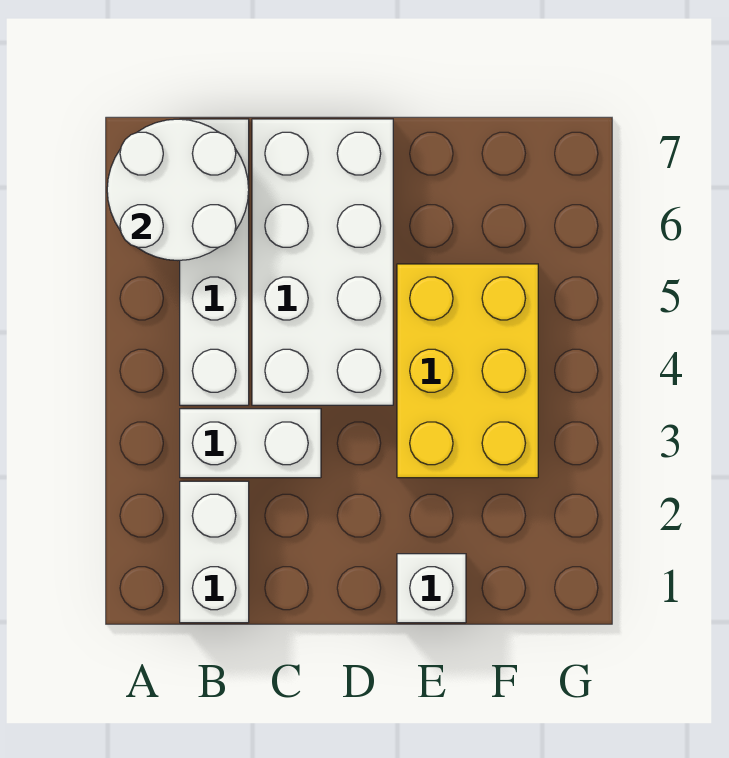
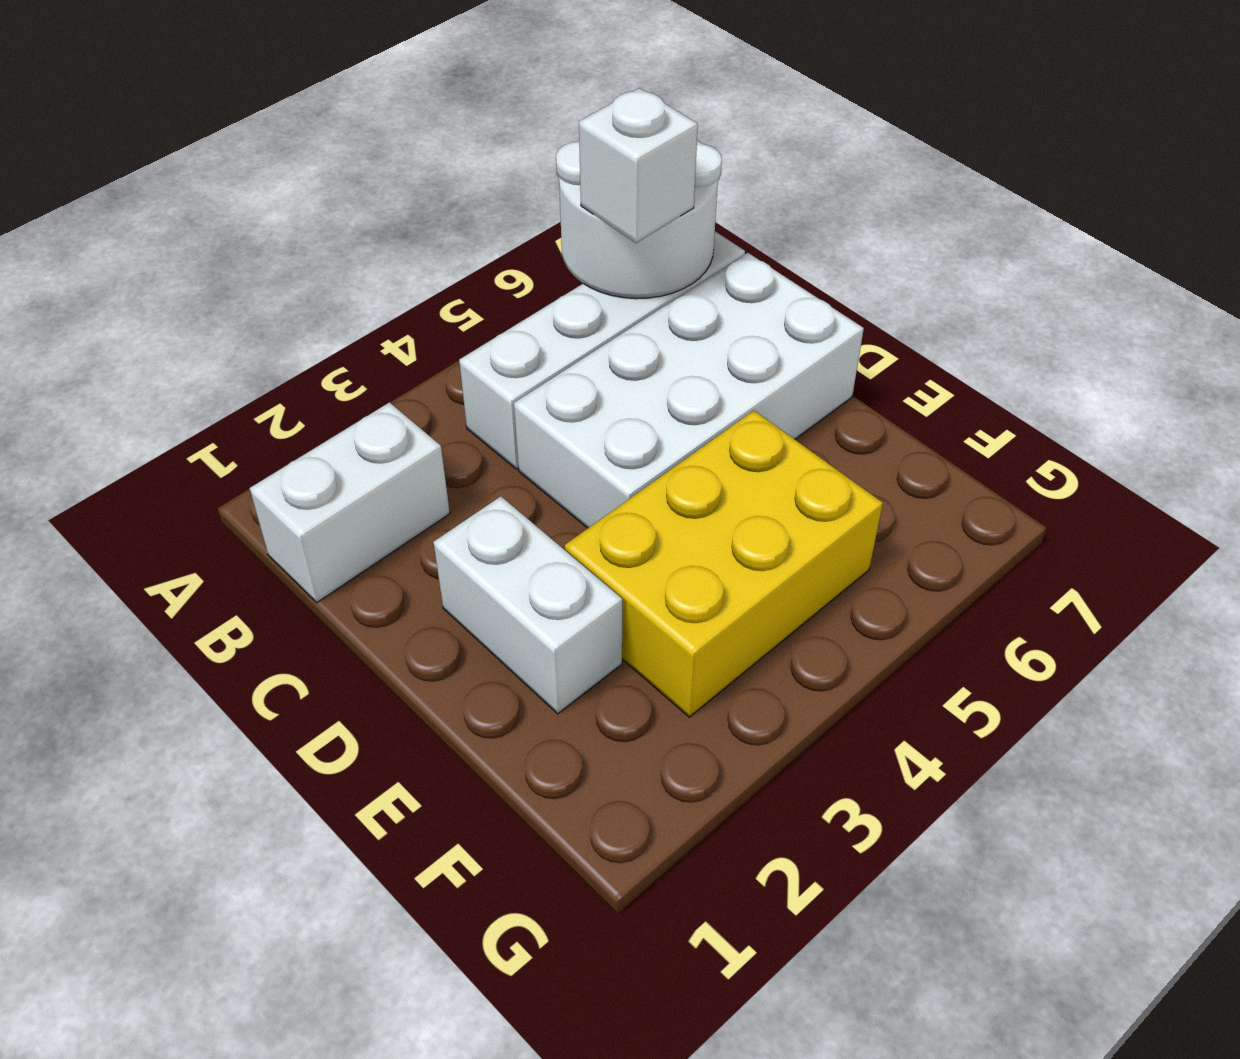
white brick B3:C3 level 1 -> white brick D2:E2 level 1
white brick E1 level 1 -> white brick B6 level 3

